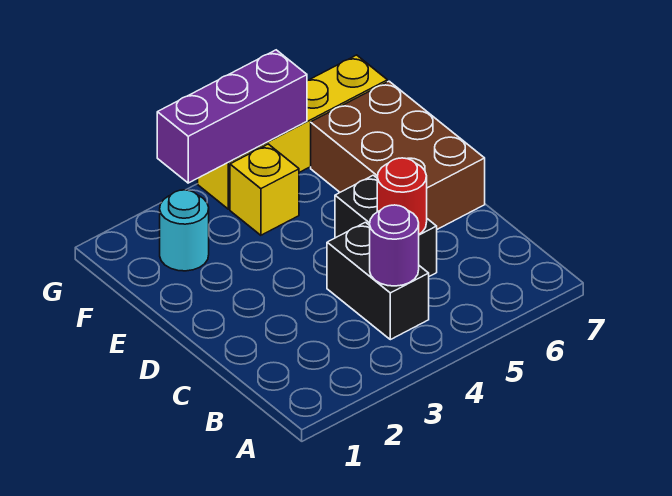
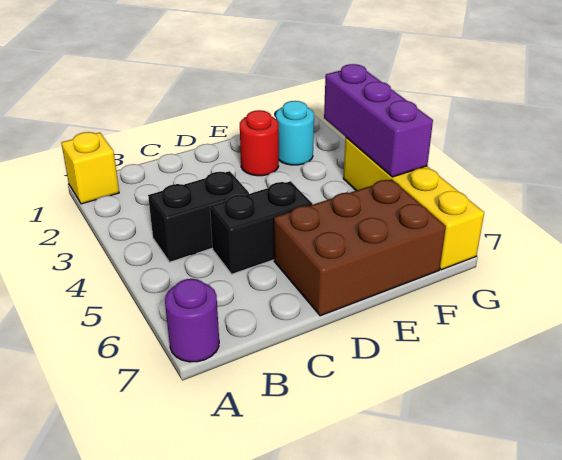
purple round brick B4 level 2 -> purple round brick A7 level 1
red round brick C5 level 2 -> red round brick E2 level 1
yellow brick F4 level 1 -> yellow brick A1 level 1

